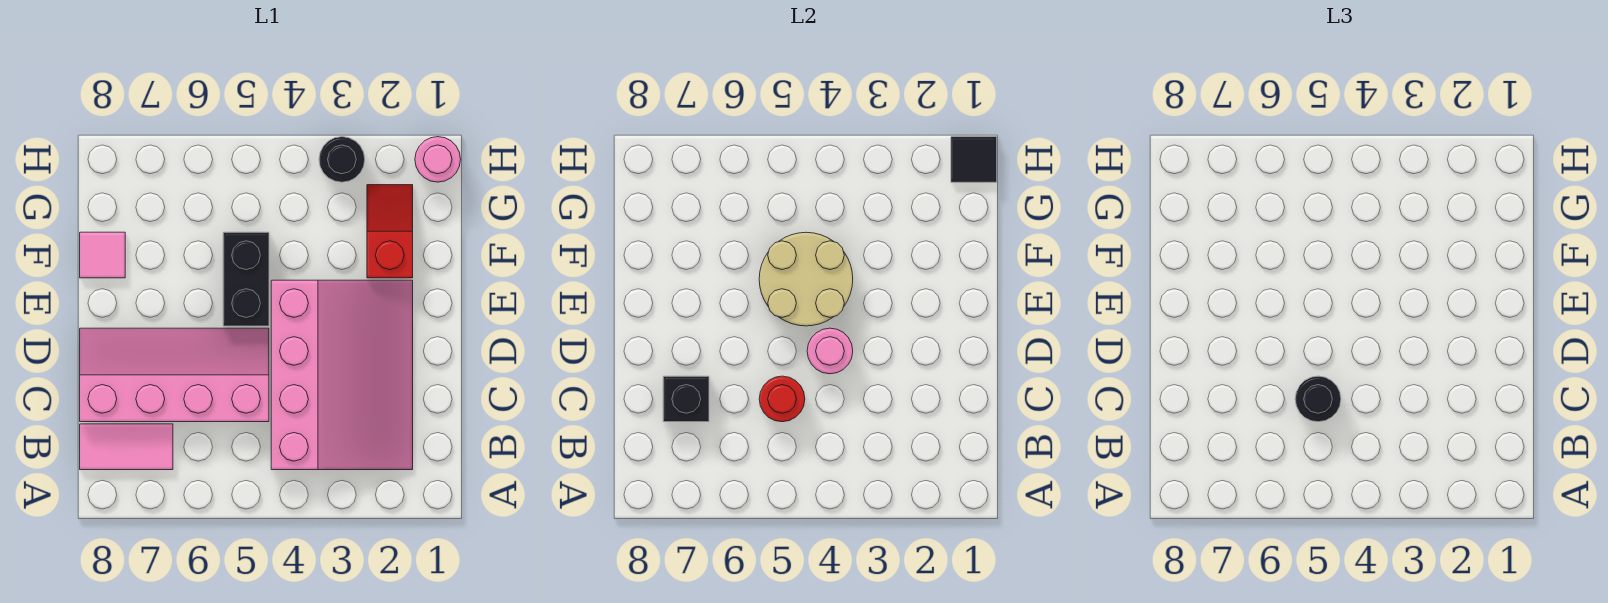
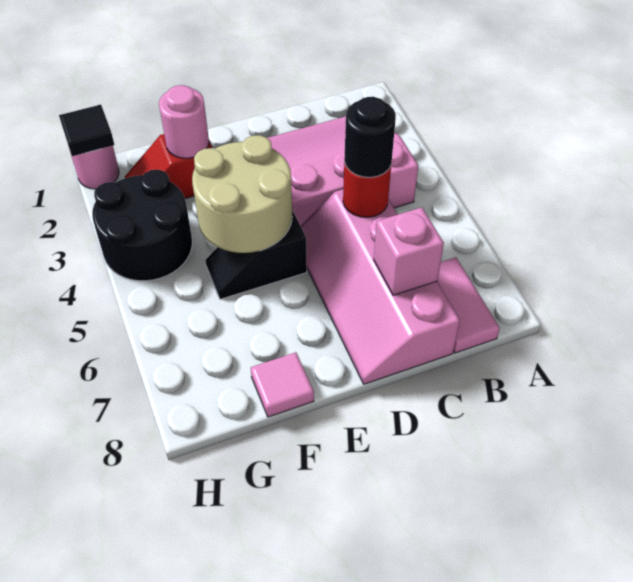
black brick C7 level 2 -> pink brick C7 level 2
pink round brick D4 level 2 -> pink round brick F2 level 2
black brick E5:F5 level 1 -> black slope E5:F5 level 1 top E
black round brick H3 level 1 -> black round brick G3:H4 level 1

